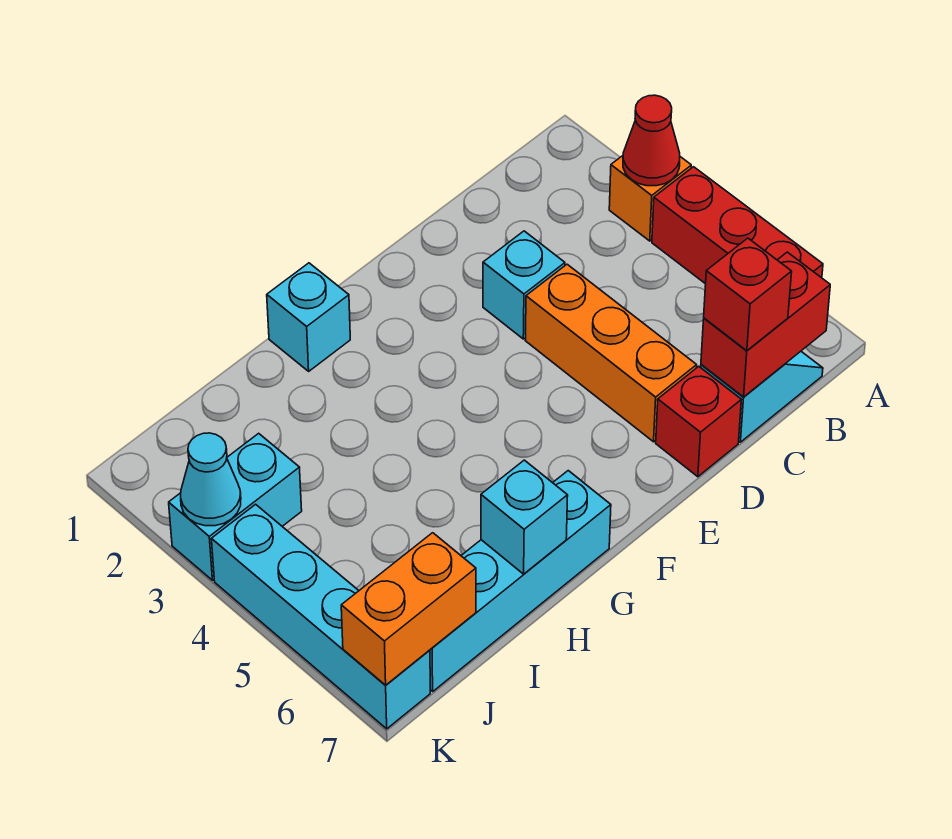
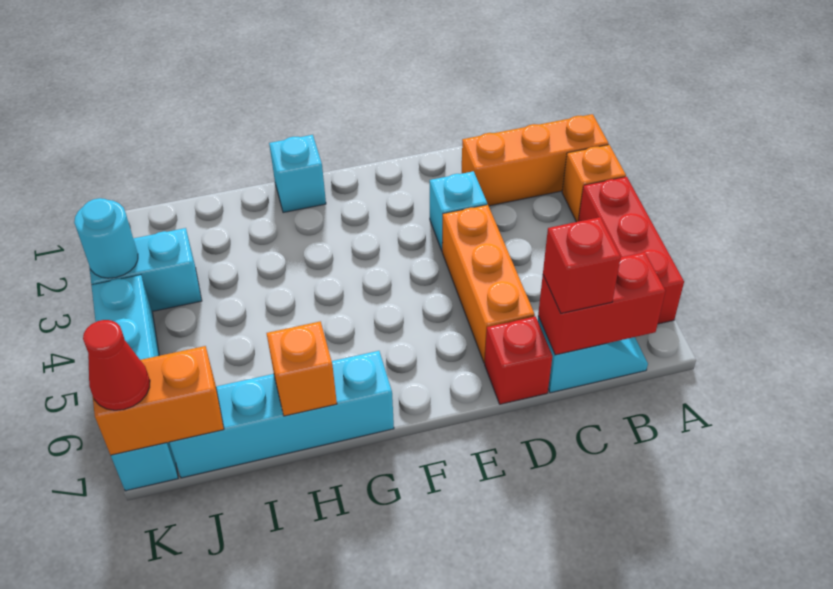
none -> orange brick A2:C2 level 1
red cone A3 level 2 -> red cone K7 level 3
cyan brick H7 level 2 -> orange brick H7 level 2
cyan cone K3 level 2 -> cyan round brick K3 level 2

